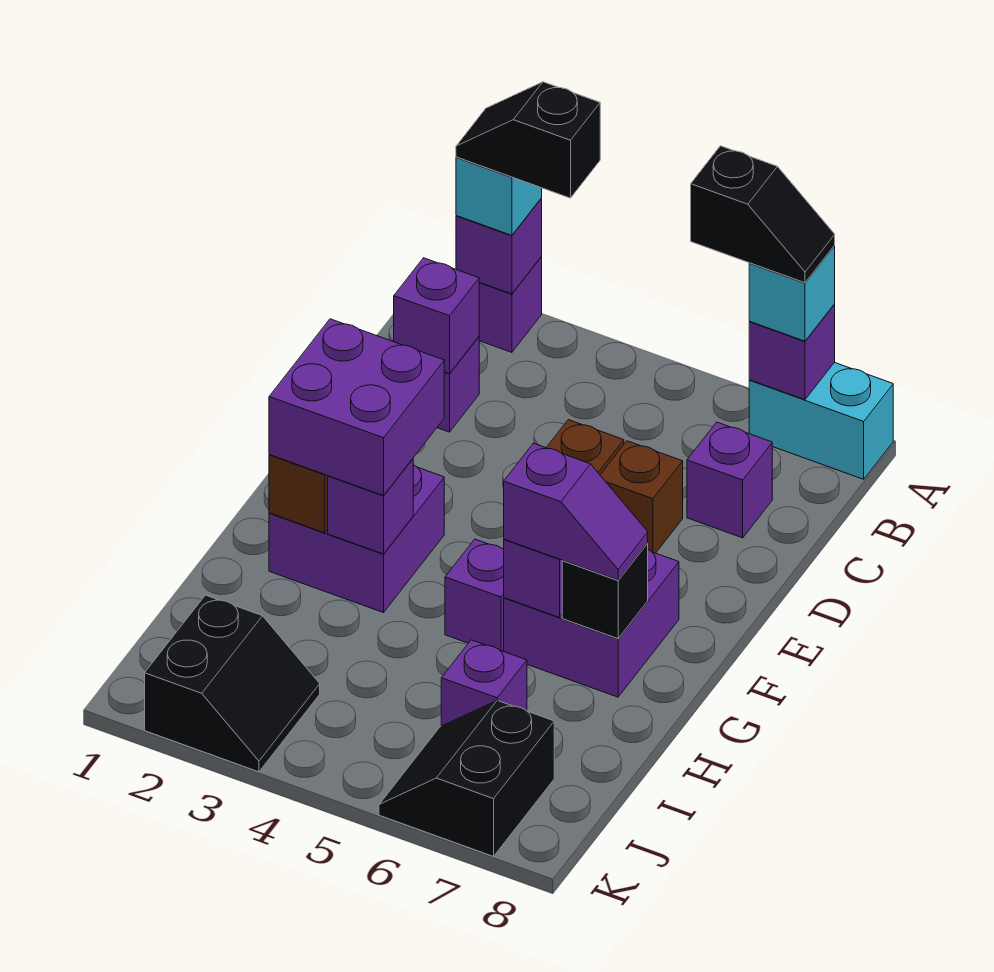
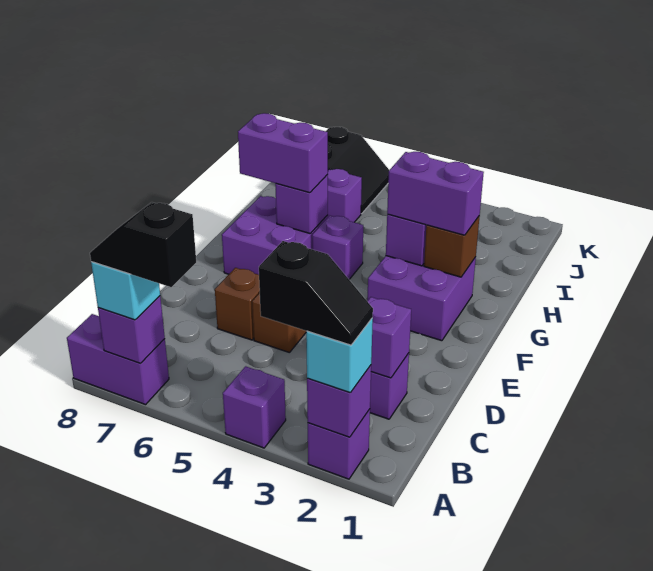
cyan brick A7:A8 level 1 -> purple brick A7:A8 level 1
purple brick C7 level 1 -> purple brick A4 level 1
purple brick F2:G3 level 3 -> purple brick G2:G3 level 3
purple slope G6:G7 level 3 top 6 -> purple brick G6:G7 level 3
black brick G7 level 2 -> none
black slope J2:K3 level 1 top 2 -> none

